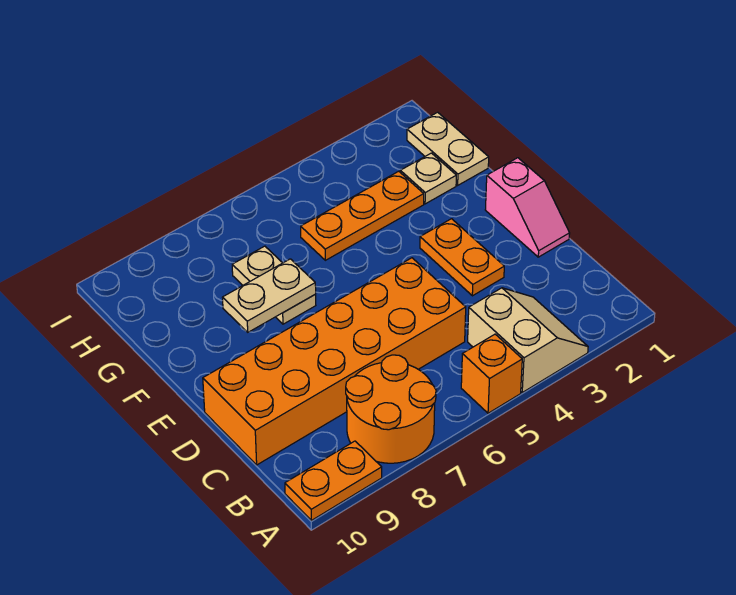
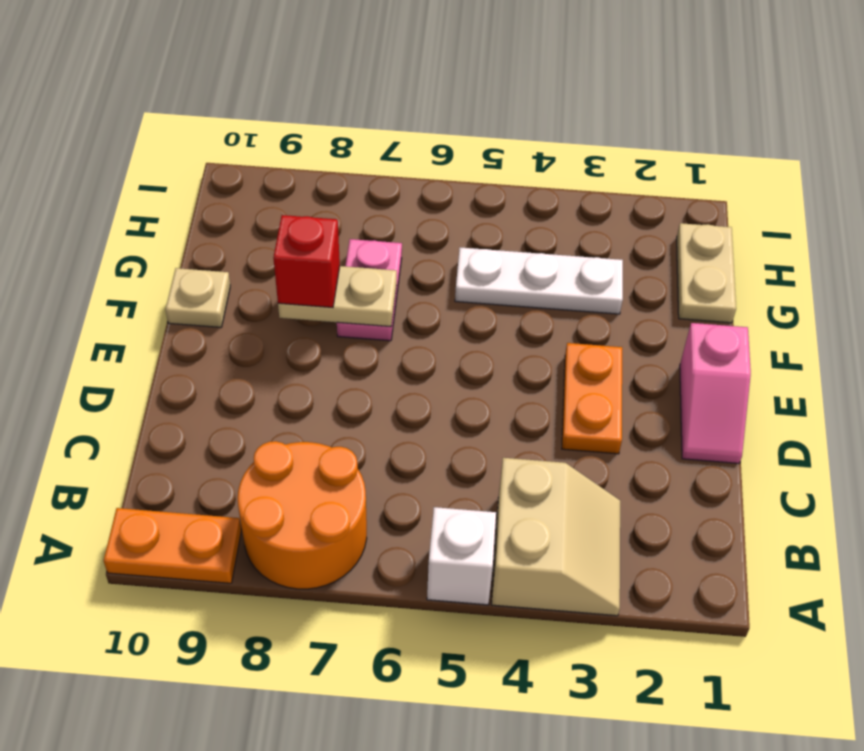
orange brick A5 level 1 -> white brick A5 level 1
orange brick C5:D10 level 1 -> none
tan plate F7:G7 level 1 -> pink plate F7:G7 level 1
none -> red brick F8 level 3
tan plate G2 level 1 -> tan plate F10 level 1
orange plate G3:G5 level 1 -> white plate G3:G5 level 1

